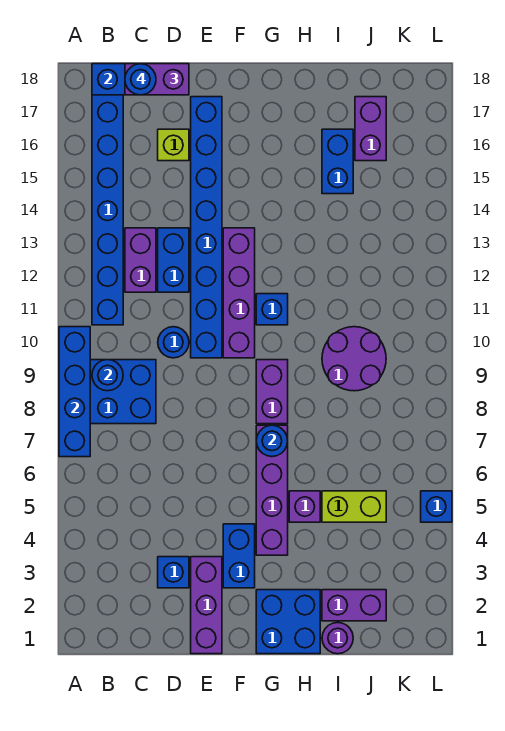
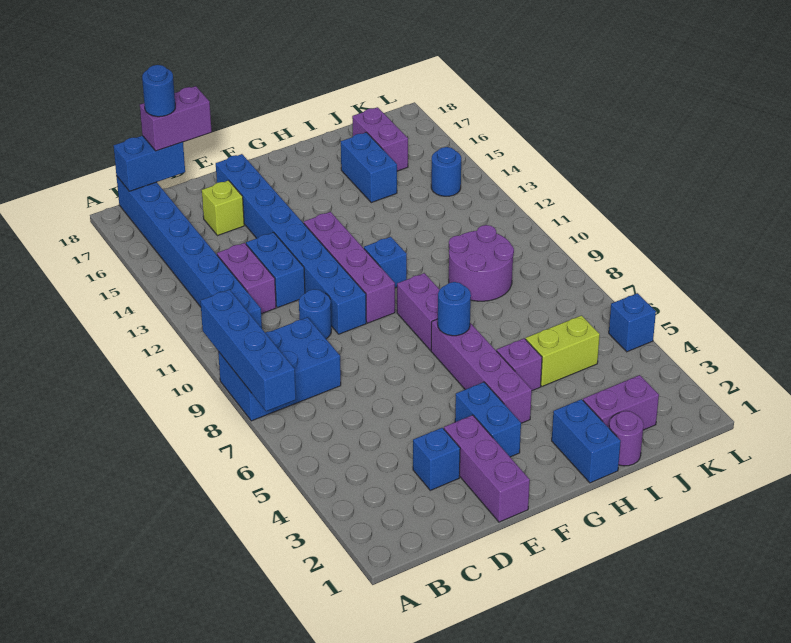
blue round brick B9 level 2 -> blue round brick K14 level 1
blue brick G1:H2 level 1 -> blue brick H1:H2 level 1

